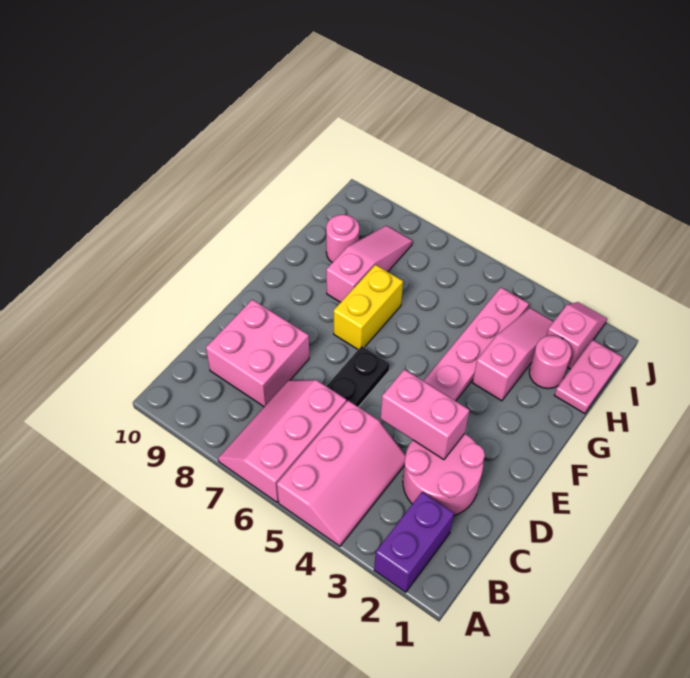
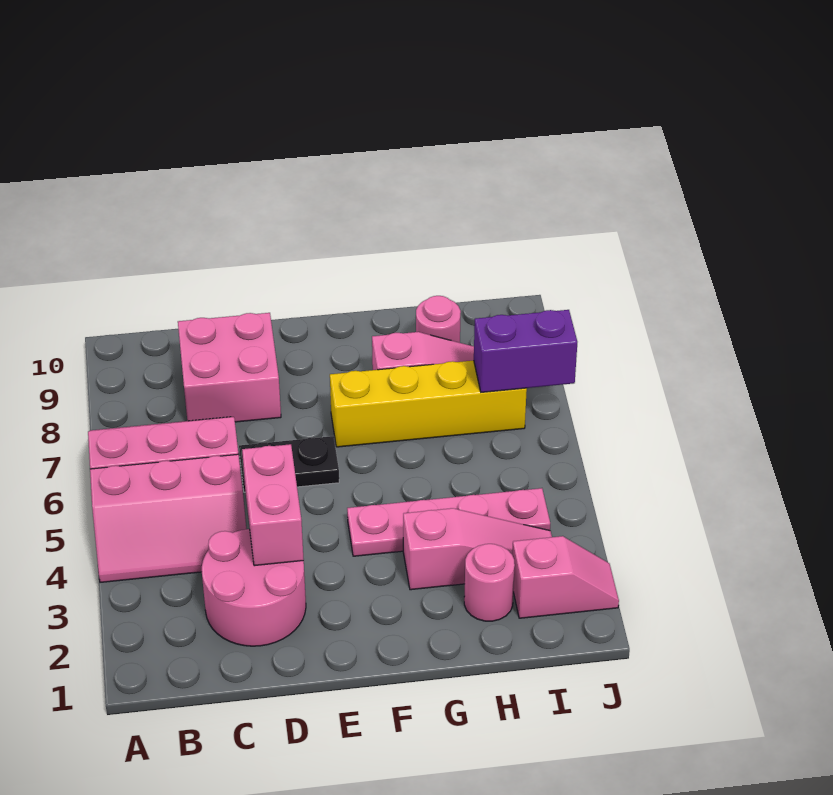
purple brick A2:B2 level 1 -> purple brick I7:J7 level 2
yellow brick F7:G7 level 1 -> yellow brick F7:I7 level 1
pink plate H1:I1 level 1 -> none

